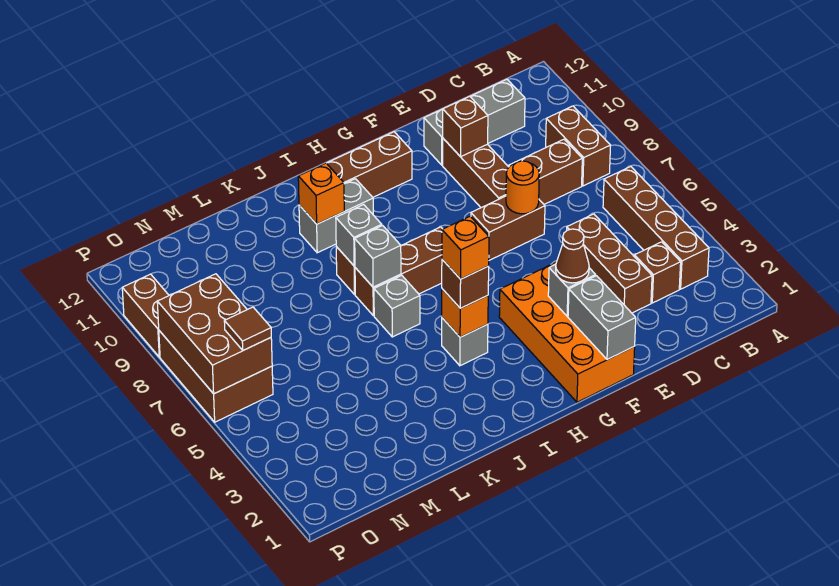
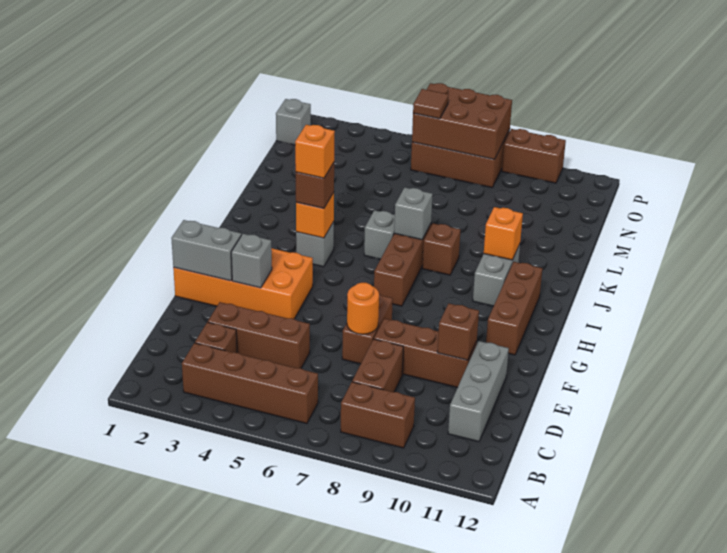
brown cone F3 level 3 -> none
grey brick J8 level 2 -> grey brick O1 level 1

